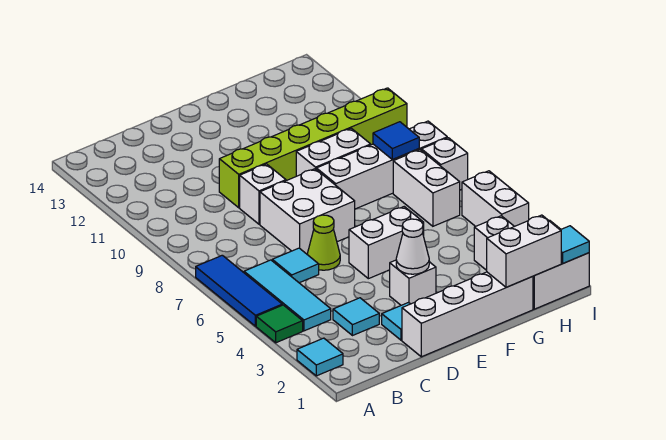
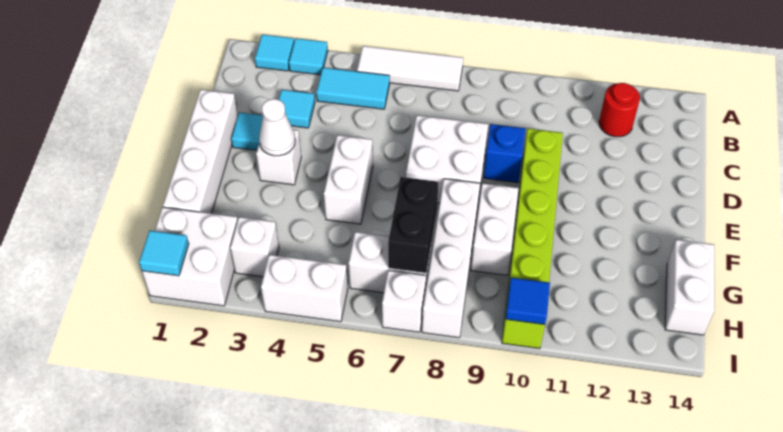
green tile A4 level 1 -> none
blue tile A5:A7 level 1 -> white tile A5:A7 level 1
cyan tile B4:B6 level 1 -> cyan tile B4:B5 level 1
none -> red round brick B12 level 1
cyan tile C6 level 1 -> cyan tile A3 level 1
lime cone D6 level 1 -> none
white brick D9 level 1 -> blue brick D9 level 1
white brick G1:H1 level 2 -> white brick G14:H14 level 1
none -> black brick G7:H7 level 2
blue tile H8 level 2 -> blue tile I10 level 2

